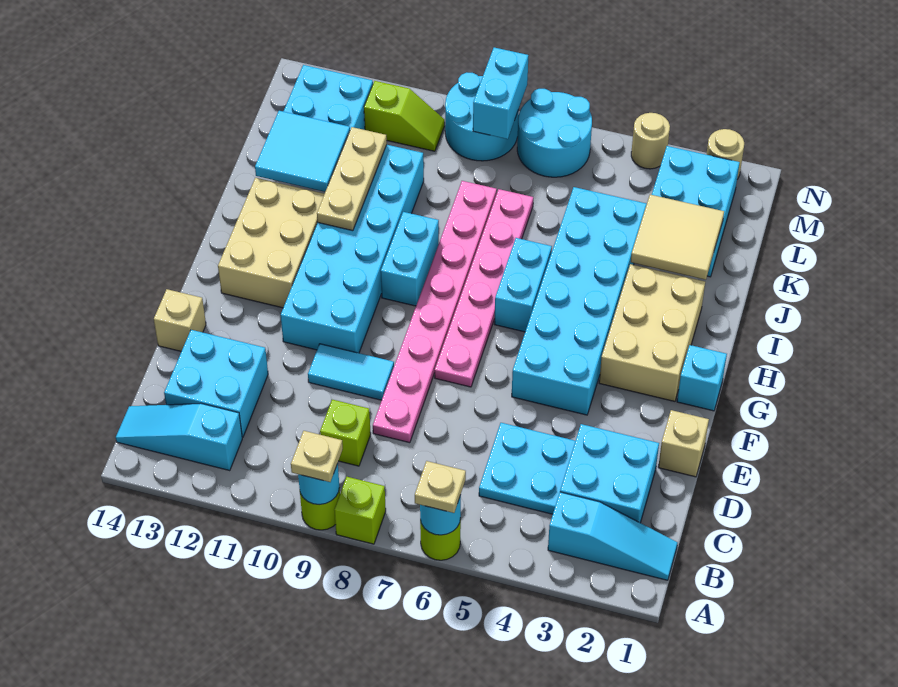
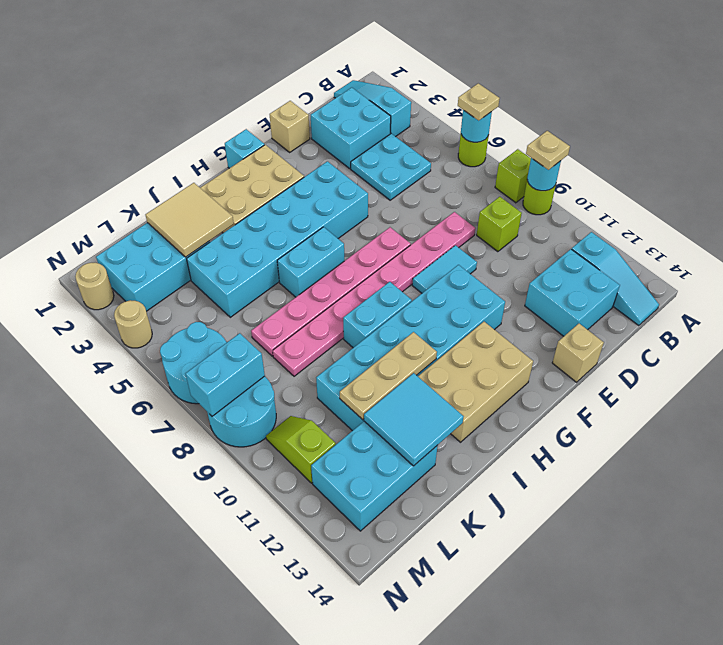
cyan tile E9:E10 level 1 -> cyan tile E9:F9 level 1

